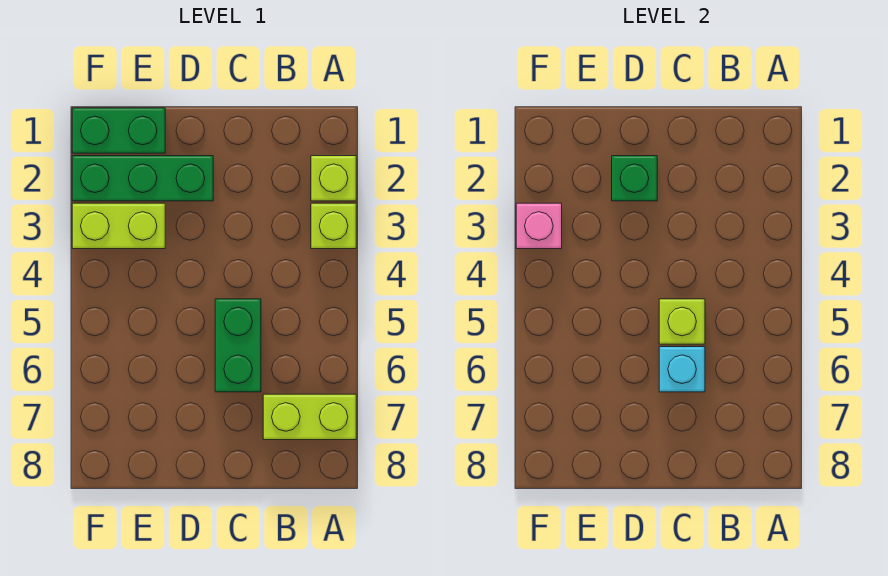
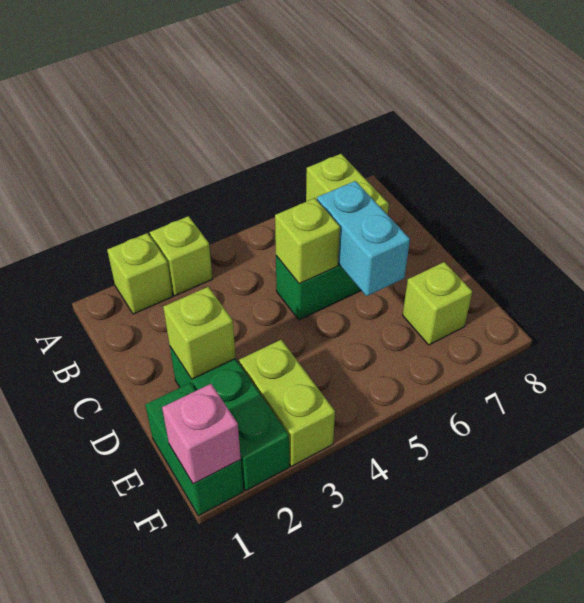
cyan brick C6 level 2 -> cyan brick C6:D6 level 2
green brick D2 level 2 -> lime brick D2 level 2
none -> lime brick E7 level 1
pink brick F3 level 2 -> pink brick F1 level 2

